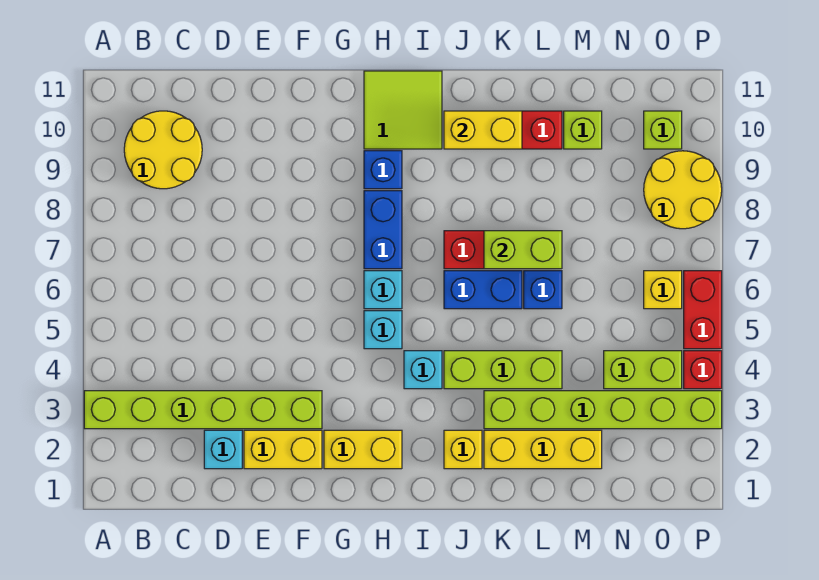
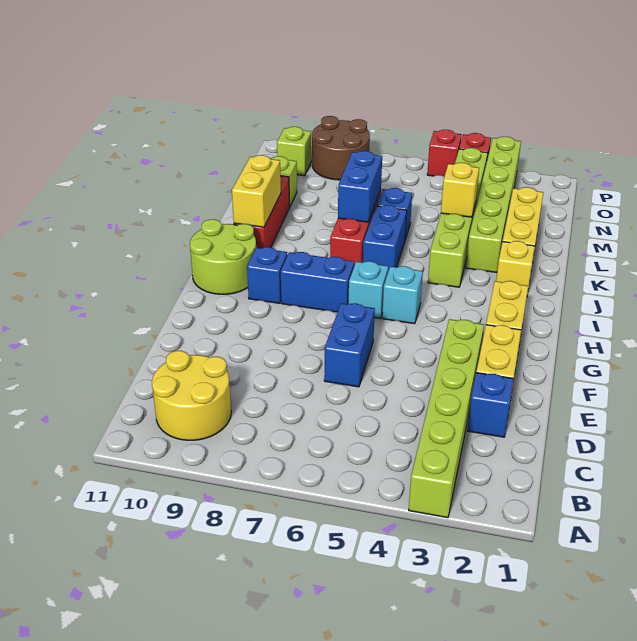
cyan brick D2 level 1 -> blue brick D2 level 1
none -> blue brick E6:F6 level 1
lime tile H10:I11 level 1 -> lime round brick H10:I11 level 1
cyan brick I4 level 1 -> none
lime brick K7:L7 level 2 -> blue brick K7:L7 level 2
yellow brick O6 level 1 -> yellow brick L4 level 2
yellow round brick O8:P9 level 1 -> brown round brick O8:P9 level 1
red brick P5:P6 level 1 -> red brick P5 level 1

